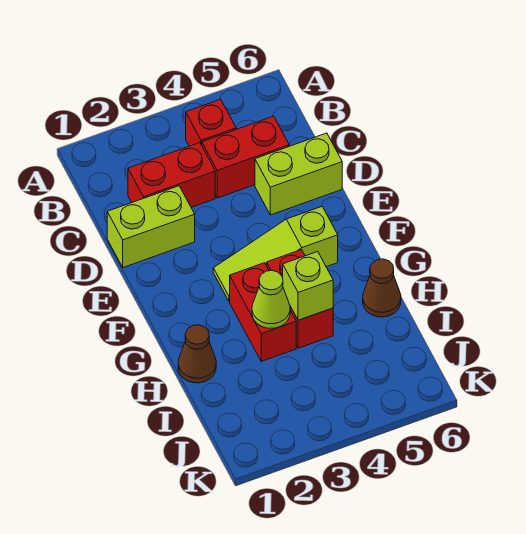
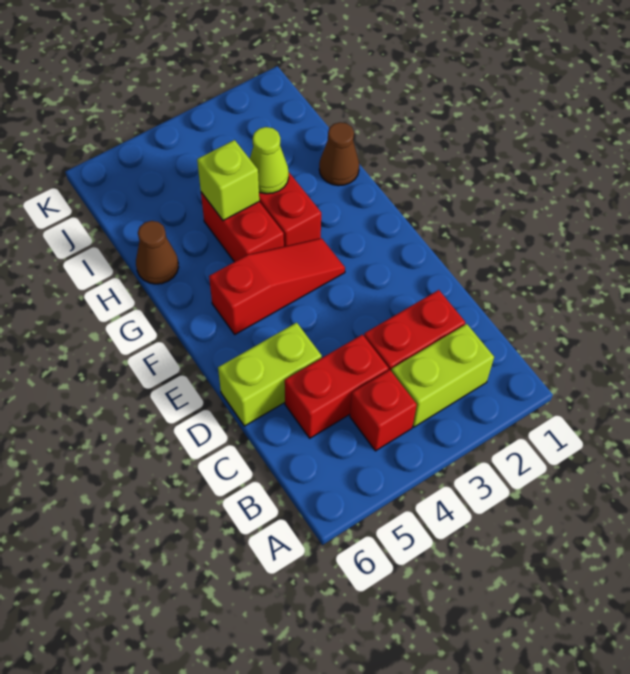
lime brick D1:D2 level 1 -> lime brick B2:B3 level 1
lime slope F3:F5 level 1 top 5 -> red slope F3:F5 level 1 top 5

